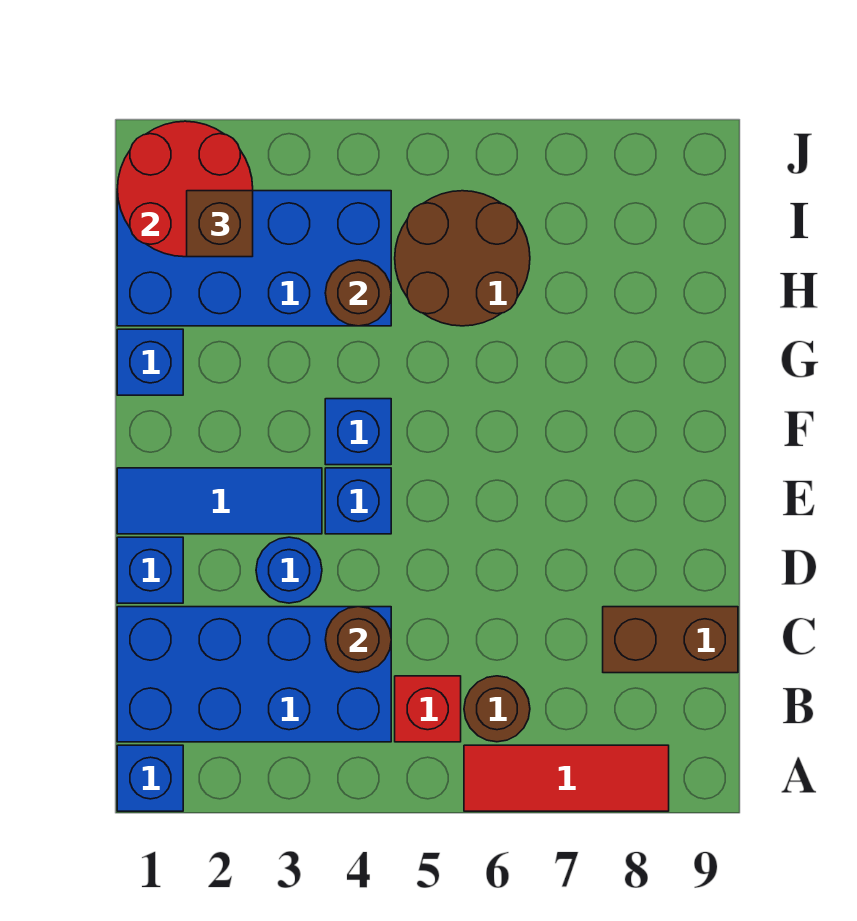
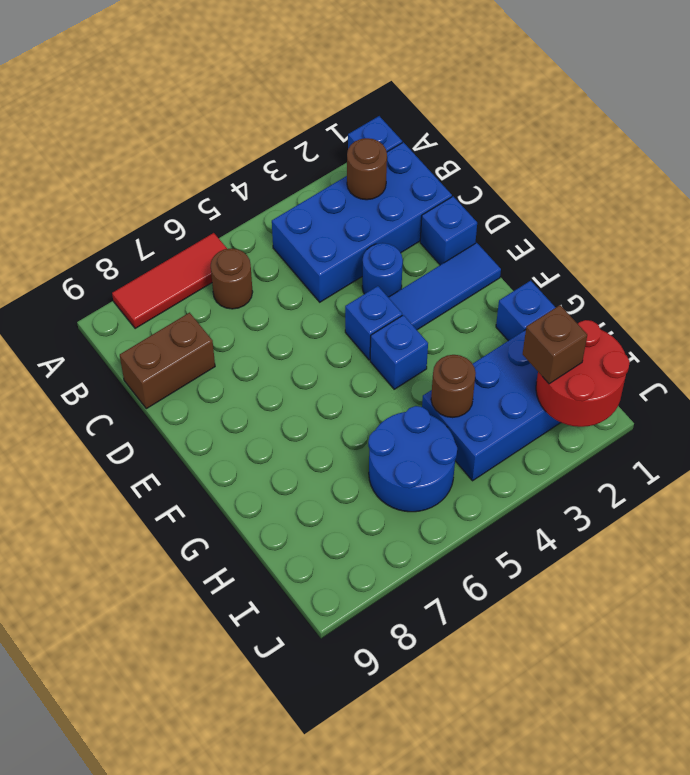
red brick B5 level 1 -> none
brown round brick C4 level 2 -> brown round brick B2 level 2
brown round brick H5:I6 level 1 -> blue round brick H5:I6 level 1

